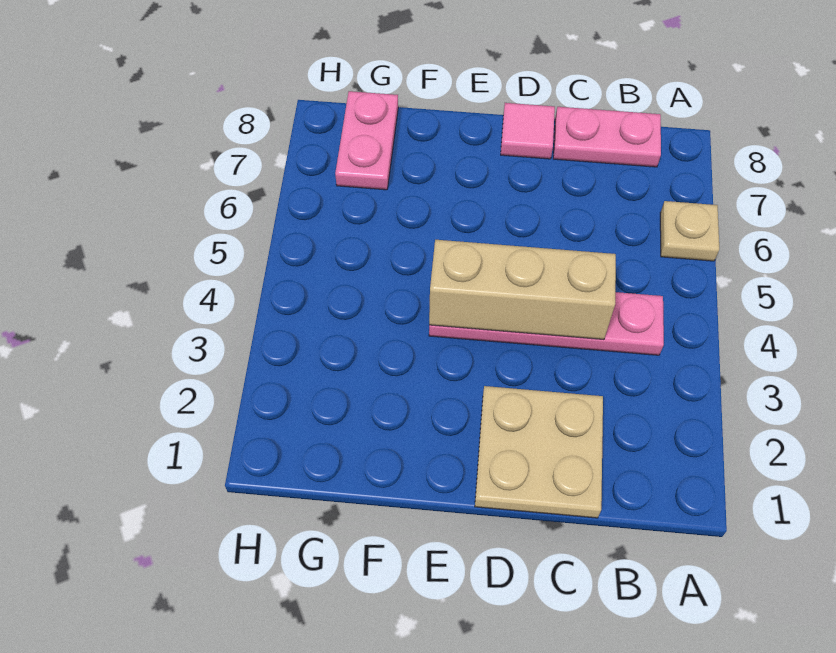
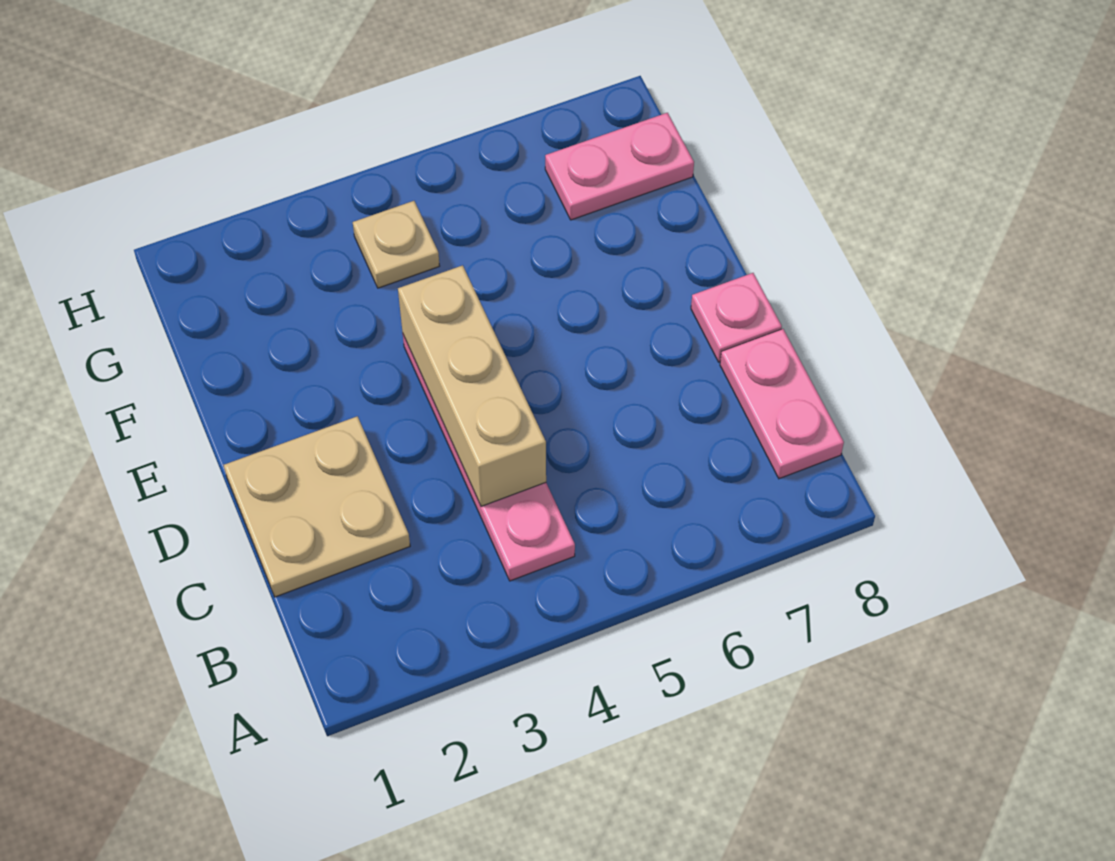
tan plate A6 level 1 -> tan plate G4 level 1
pink tile D8 level 1 -> pink plate D8 level 1

